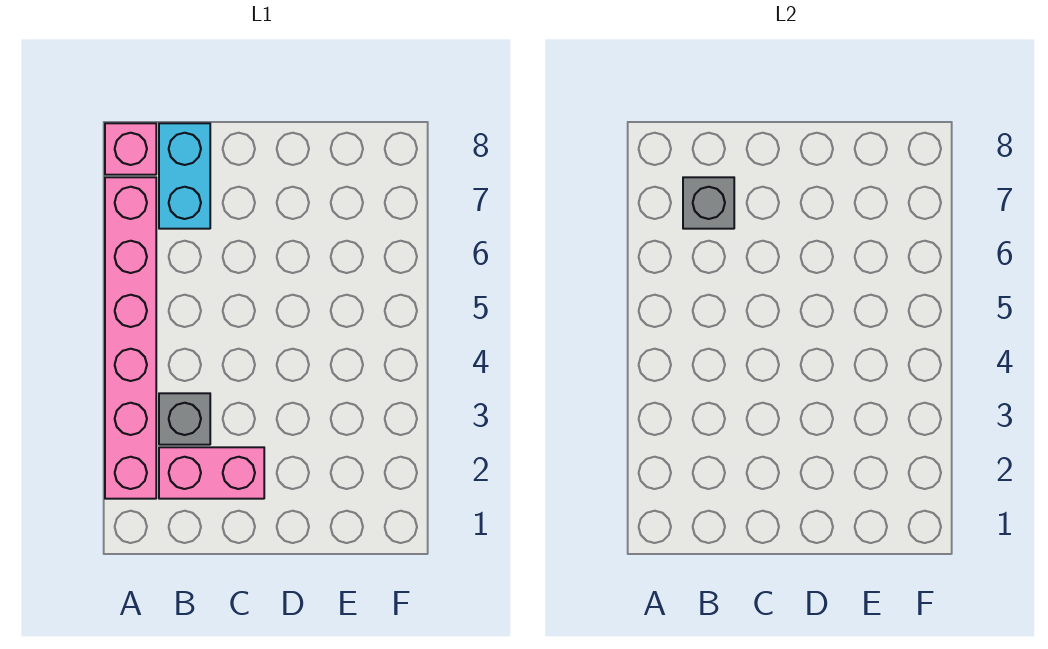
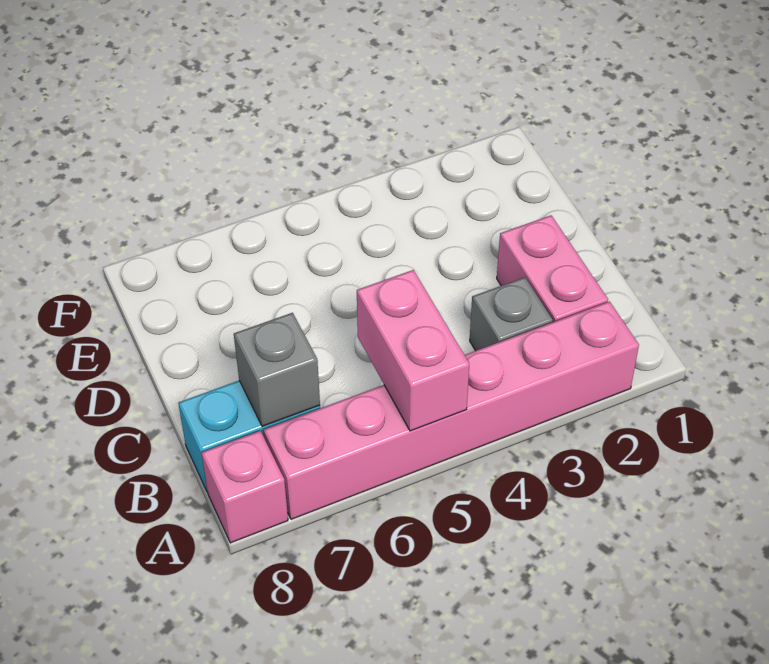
none -> pink brick A5:B5 level 2

